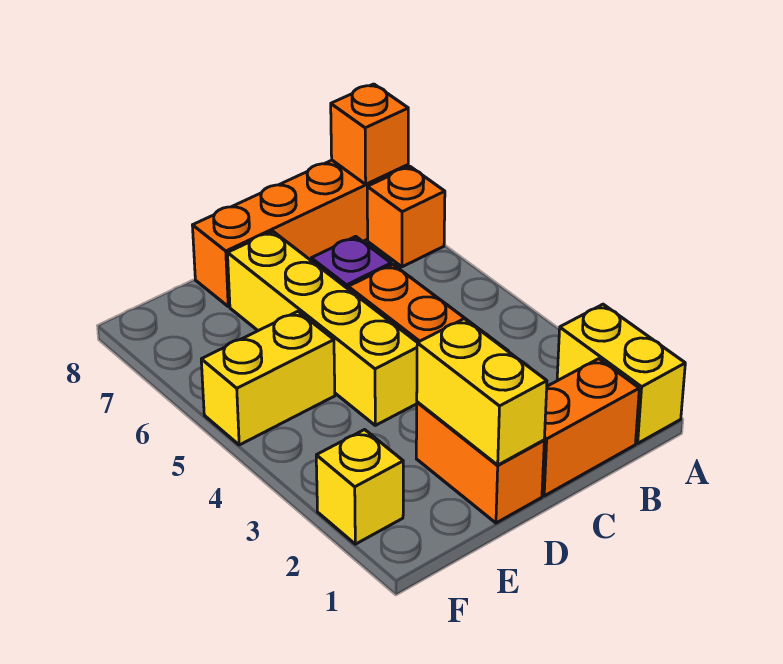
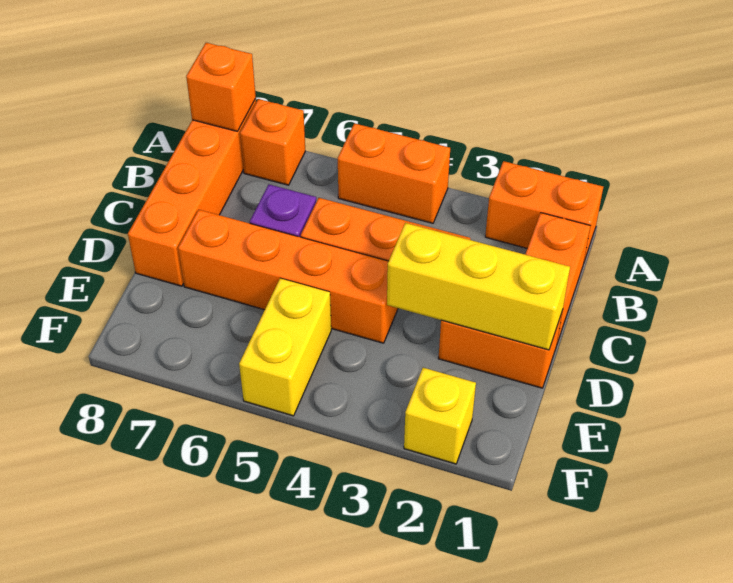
yellow brick A1:A2 level 1 -> orange brick A1:A2 level 1
none -> orange brick A4:A5 level 1
yellow brick D1:D2 level 2 -> yellow brick D1:D3 level 2
yellow brick D4:D7 level 1 -> orange brick D4:D7 level 1

